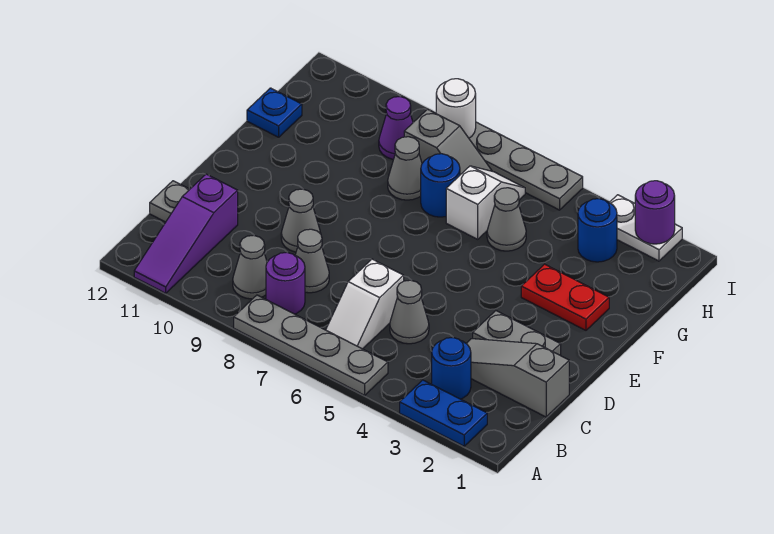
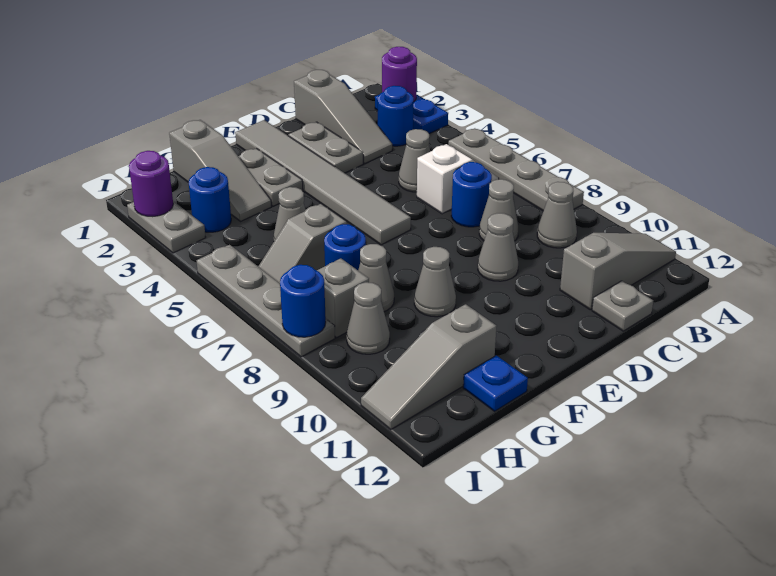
purple slope A11:C11 level 1 top C -> grey slope A11:C11 level 1 top C
purple round brick B8 level 1 -> purple round brick A2 level 2
none -> blue round brick C7 level 1
none -> grey tile E1:E6 level 1
red plate F2:F3 level 1 -> grey plate F2:F3 level 1
none -> grey cone F9 level 1
none -> grey slope G1:G3 level 1 top 1
white slope G6:H6 level 1 top G -> grey slope G6:H6 level 1 top G
none -> grey slope G11:I11 level 1 top G
purple cone H9 level 1 -> grey cone H9 level 1
white plate I2:I3 level 1 -> grey plate I2:I3 level 1
white round brick I8 level 2 -> blue round brick I8 level 2

